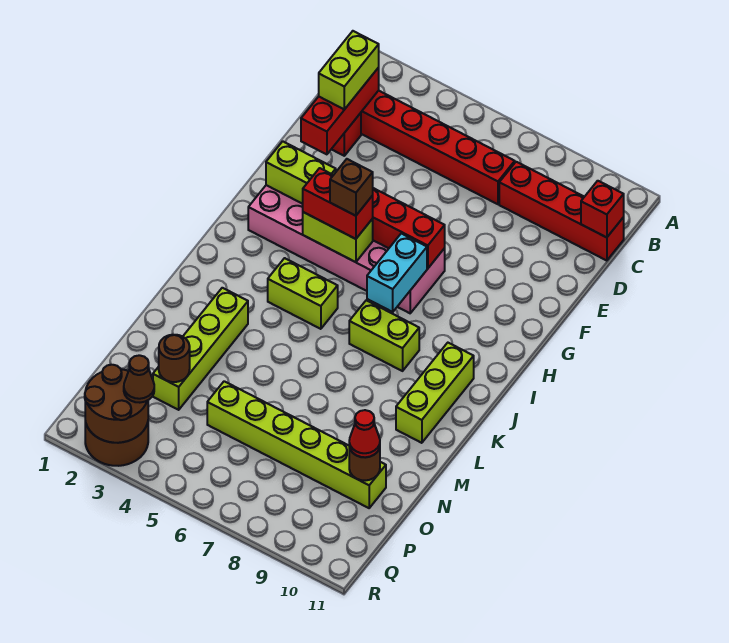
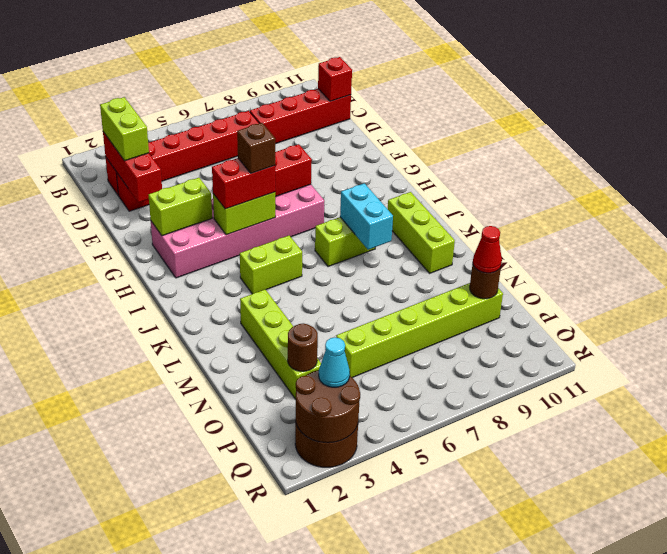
cyan brick H7:I7 level 2 -> cyan brick J8:K8 level 2
brown cone Q3 level 3 -> cyan cone Q3 level 3

